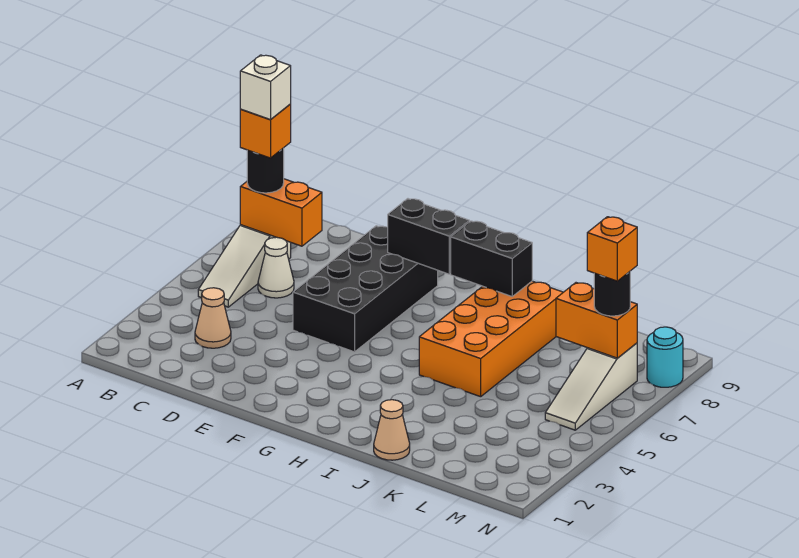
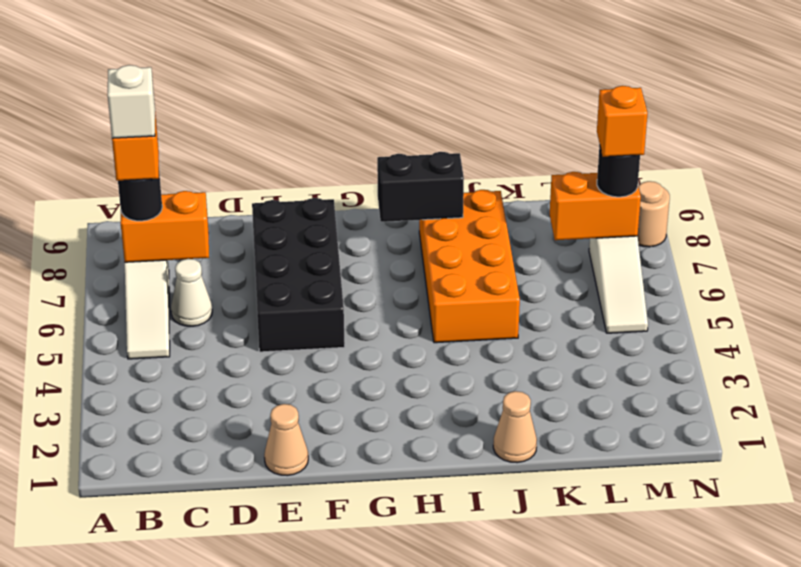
tan cone C3 level 1 -> tan cone E1 level 1
black brick F8:G8 level 2 -> none
cyan round brick N8 level 1 -> tan round brick N8 level 1

